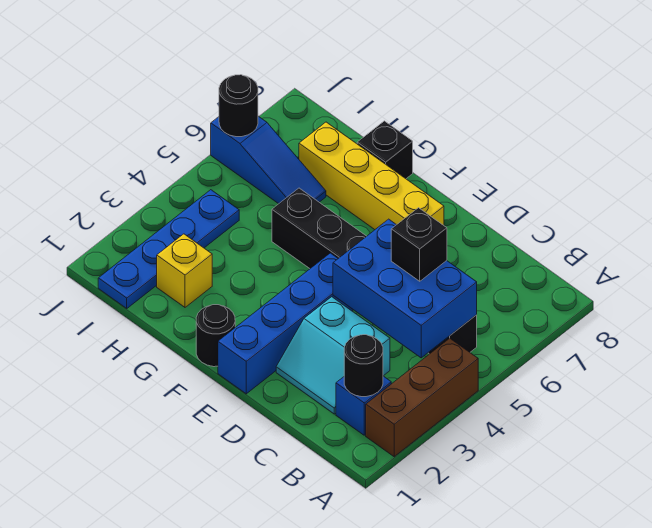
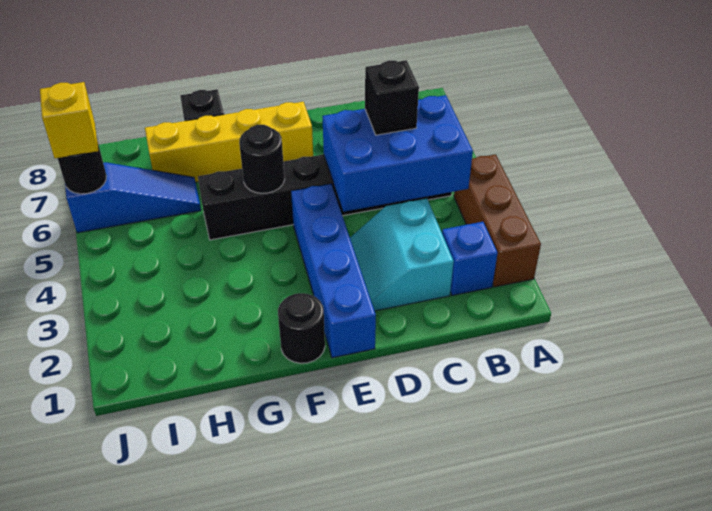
black round brick B2 level 2 -> black round brick F5 level 2
cyan slope C2:D3 level 1 top 3 -> cyan slope C2:D3 level 1 top C
yellow brick H2 level 1 -> yellow brick J6 level 3
blue plate I1:I4 level 1 -> none

